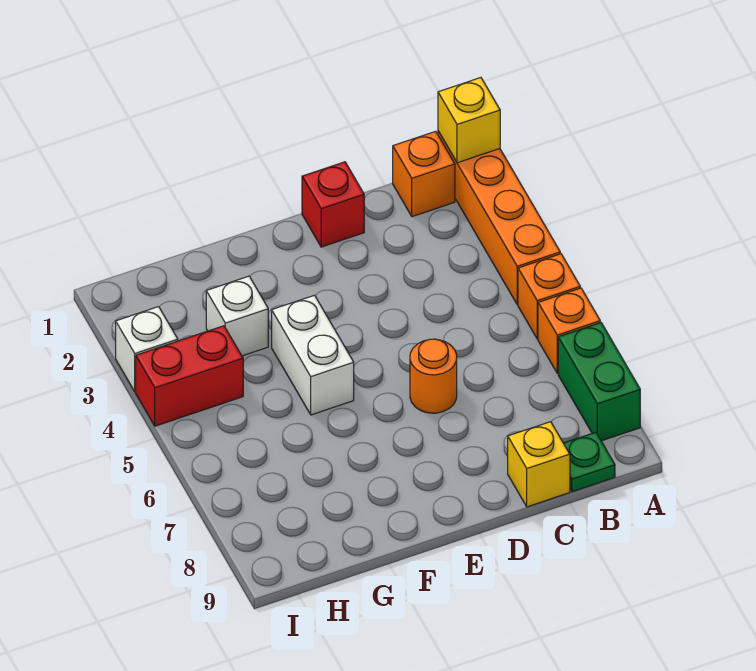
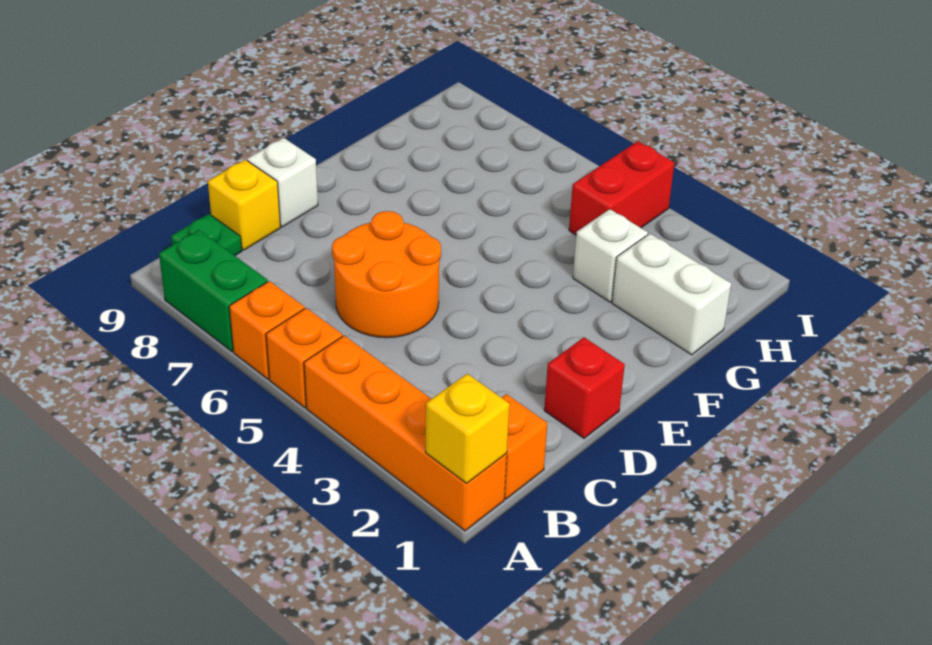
orange round brick D6 level 1 -> orange round brick C5:D6 level 1
white brick F4:F5 level 1 -> white brick G1:G2 level 1
white brick I3 level 1 -> white brick D9 level 1

